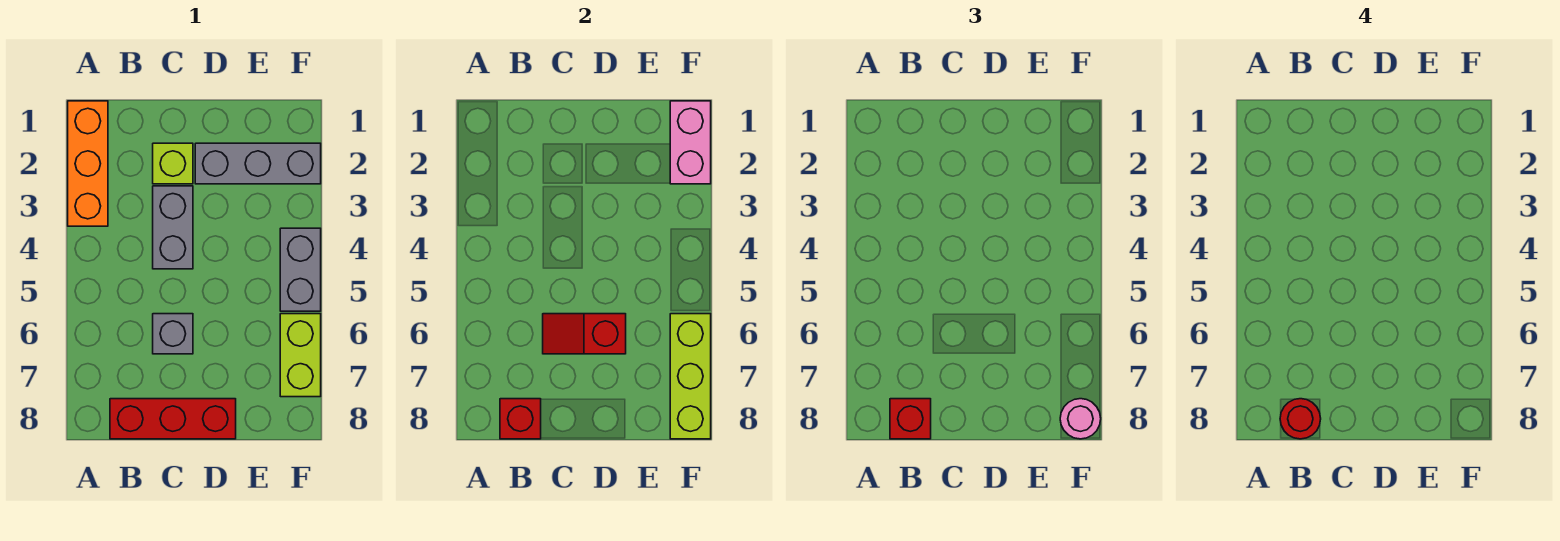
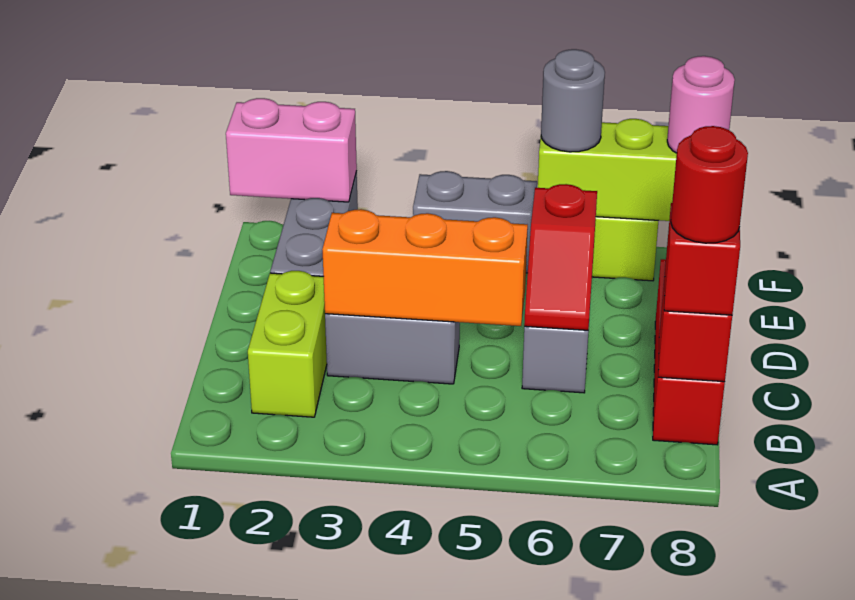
orange brick A1:A3 level 1 -> orange brick C3:C5 level 2
lime brick C2 level 1 -> lime brick B2:C2 level 1
none -> grey round brick F6 level 3

